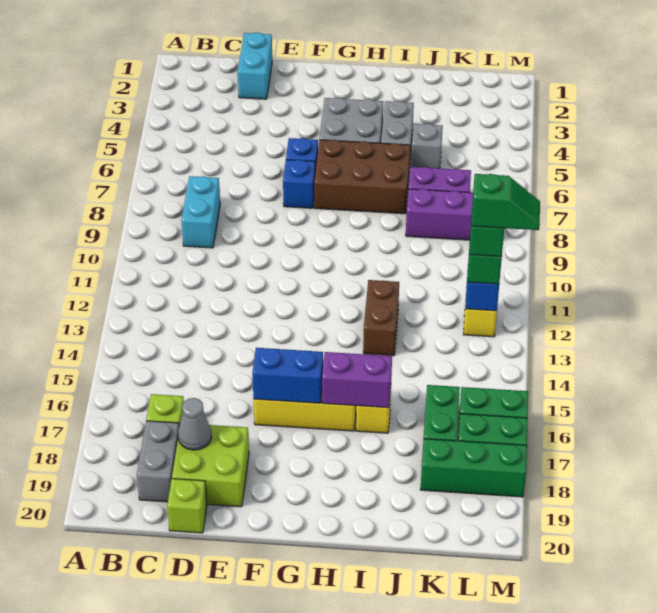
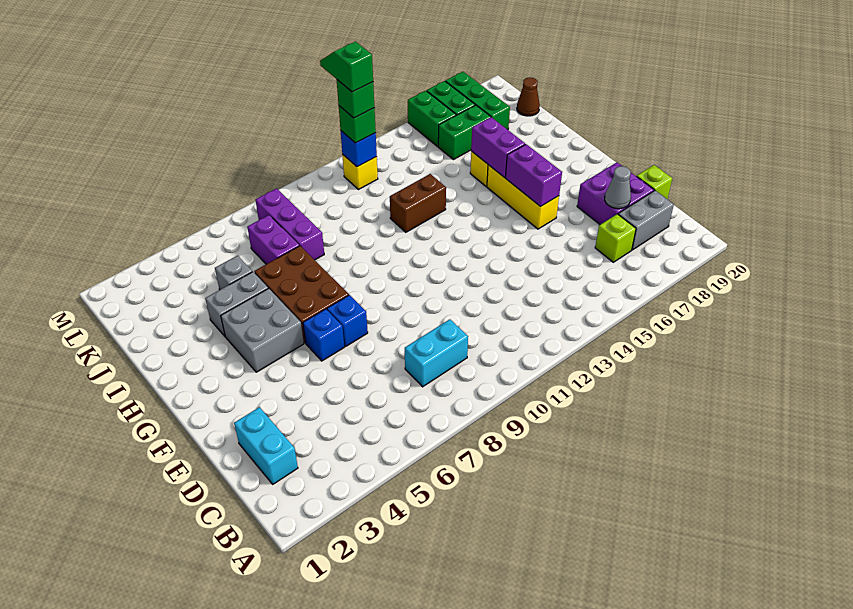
cyan brick D1:D2 level 1 -> cyan brick C2:D2 level 1
lime brick D18:E19 level 1 -> purple brick D18:E19 level 1
blue brick F16:G16 level 2 -> purple brick F16:G16 level 2
none -> brown cone K20 level 1

